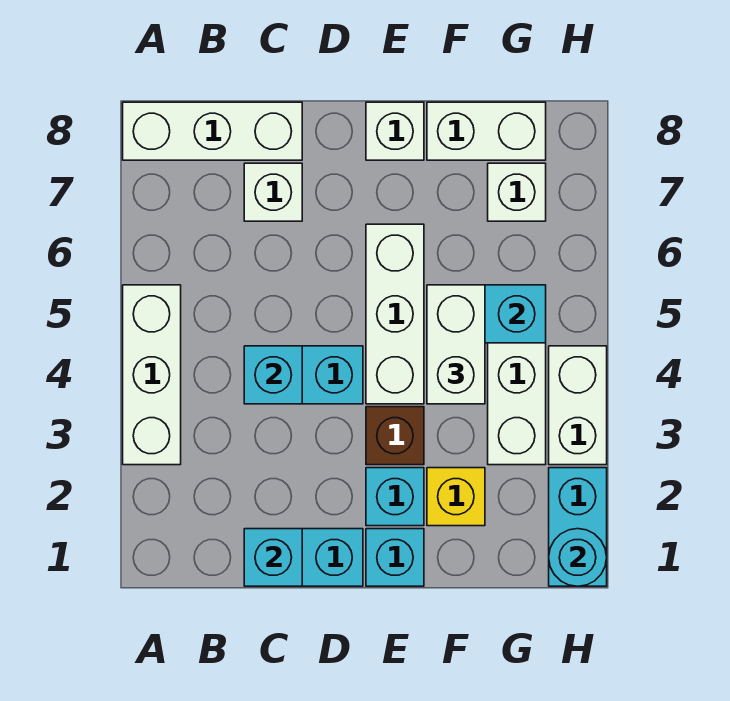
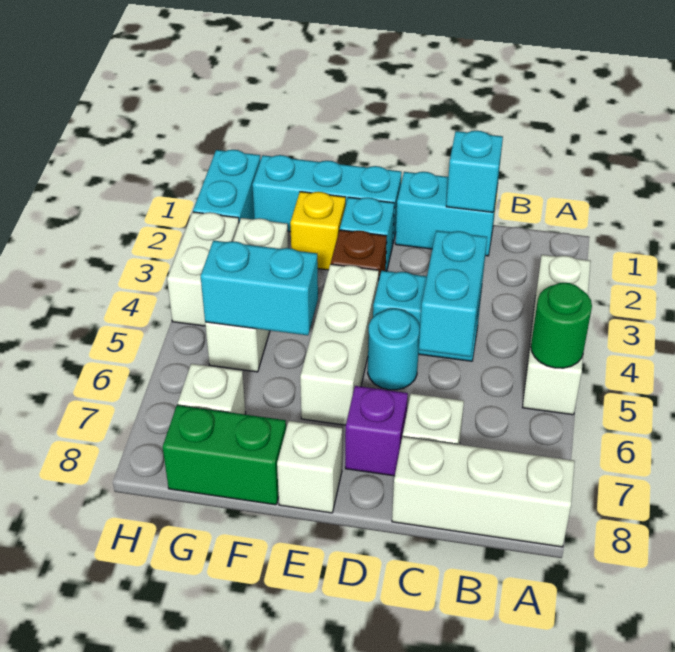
none -> green round brick A5 level 2
cyan brick C4 level 2 -> cyan brick C4:C5 level 2
none -> purple brick D7 level 1
cyan brick E1 level 1 -> cyan brick E1:G1 level 1
white brick F4:F5 level 3 -> none
white brick F8:G8 level 1 -> green brick F8:G8 level 1
cyan round brick H1 level 2 -> cyan round brick D5 level 1

